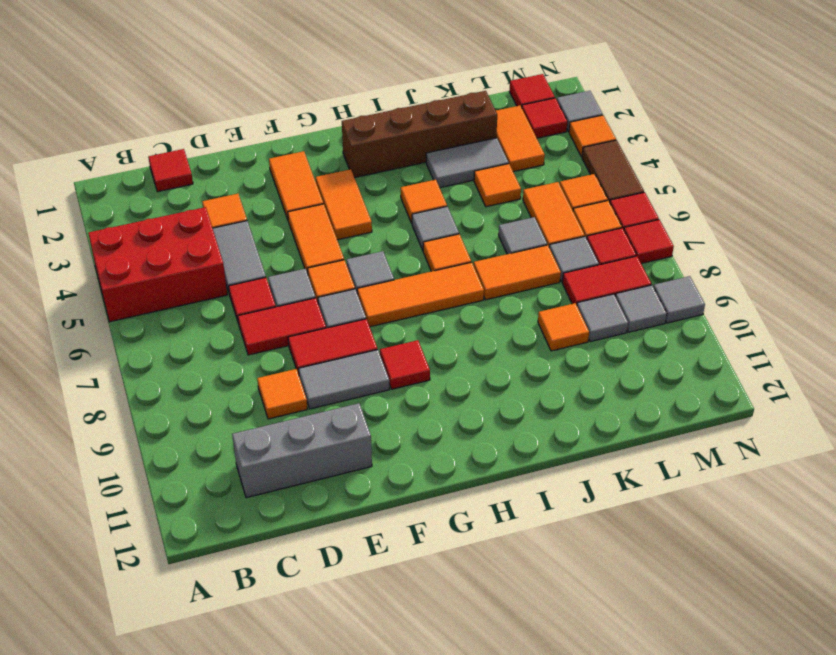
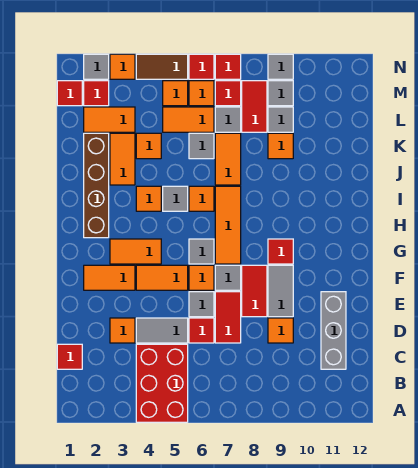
grey tile J3:K3 level 1 -> orange tile J3:K3 level 1

